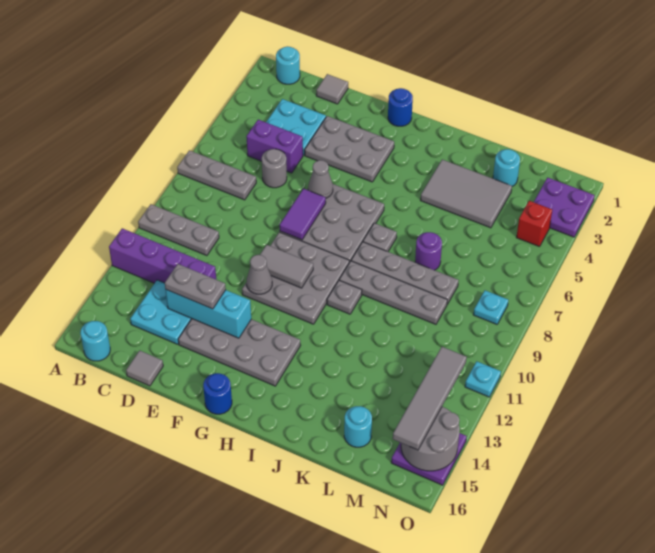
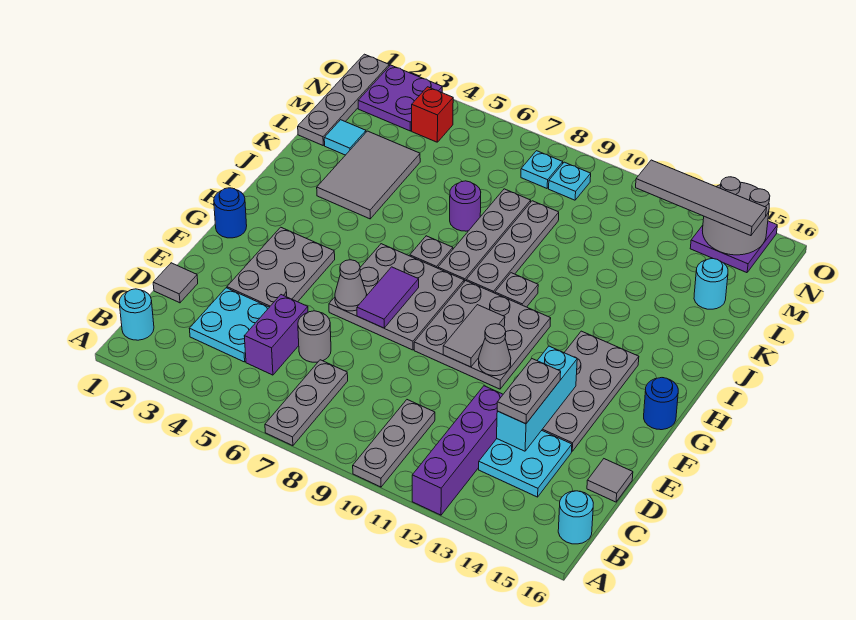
purple tile F7:F8 level 2 -> purple tile F7:G7 level 2
none -> grey plate L1:O1 level 1
cyan round brick L2 level 1 -> cyan tile L2 level 1
cyan plate O11 level 1 -> cyan plate N9 level 1

